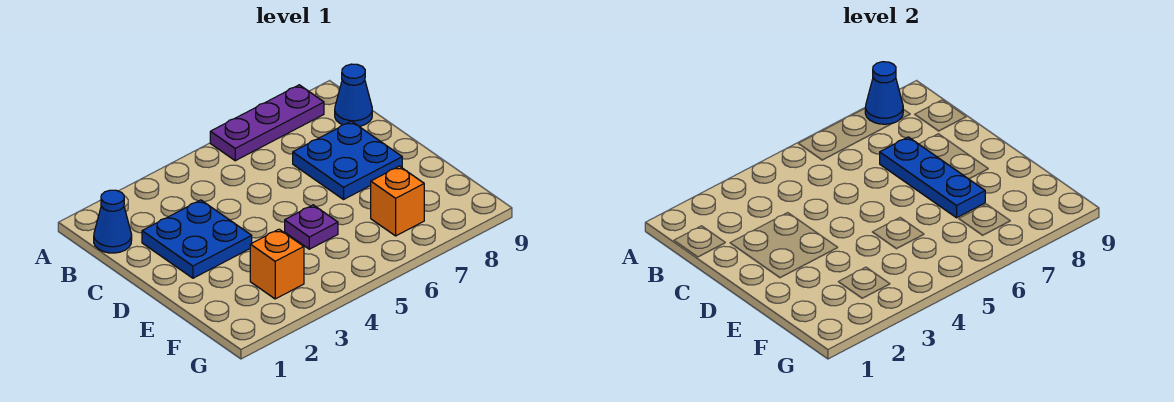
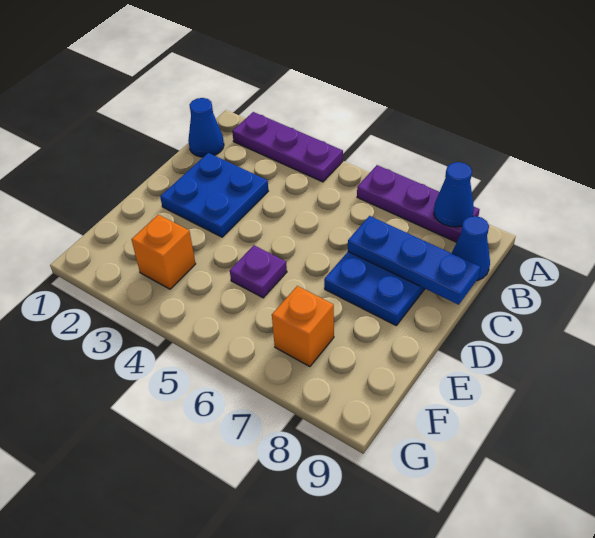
none -> purple plate A2:A4 level 1
blue plate C7:E7 level 2 -> blue plate C7:C9 level 2

